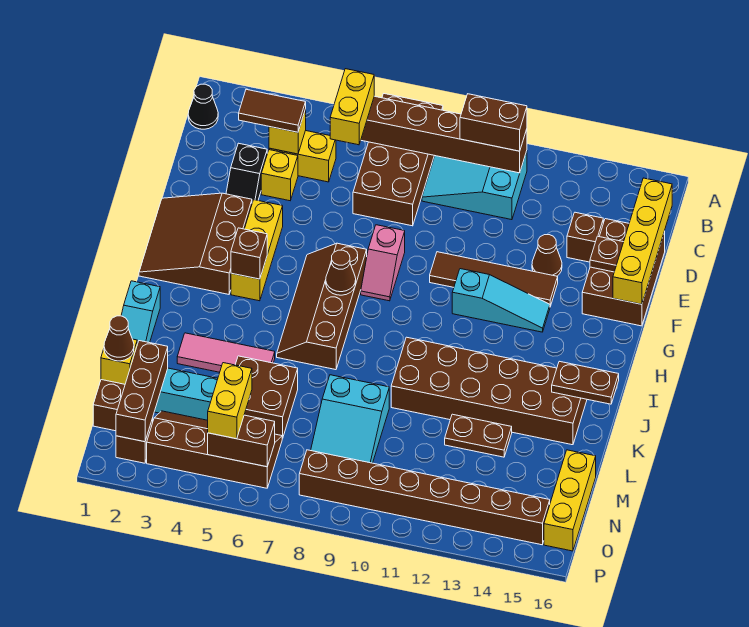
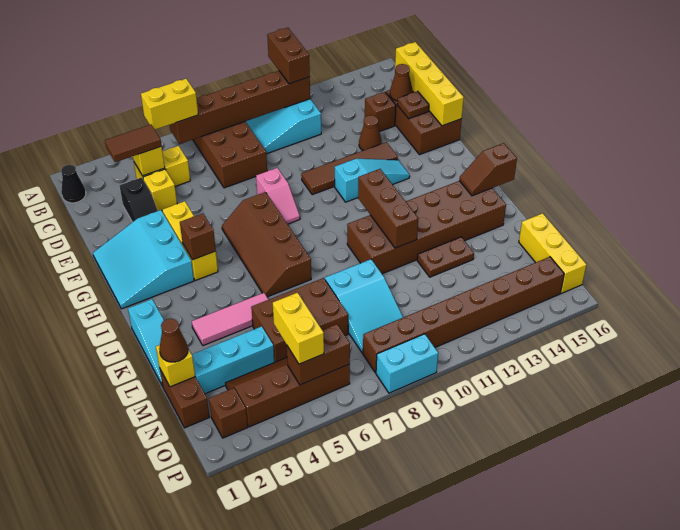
yellow brick B6:C6 level 3 -> yellow brick B5:B6 level 3
brown brick B10:B11 level 3 -> brown brick A11:B11 level 3
brown slope F1:H3 level 1 top 3 -> cyan slope F1:H3 level 1 top 3
brown cone H7 level 2 -> brown cone D15 level 2
brown plate J15:J16 level 2 -> brown slope J15:J16 level 2 top 16
brown brick L5:M6 level 1 -> brown brick L5:M7 level 1
brown brick M2:O2 level 2 -> brown brick I11:K11 level 2
none -> cyan brick P8:P9 level 1

